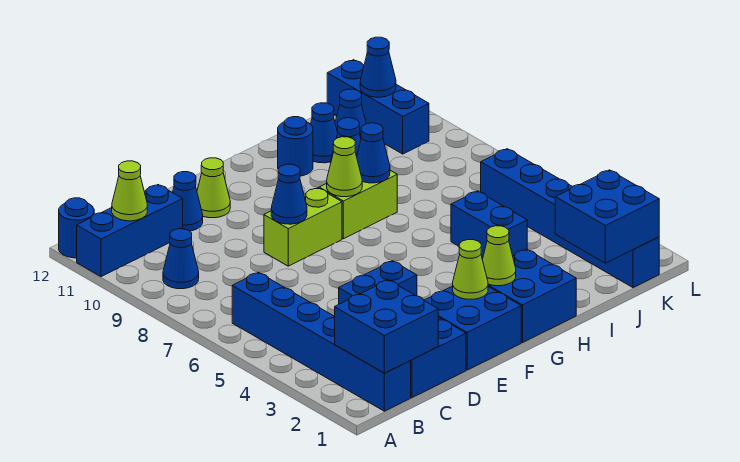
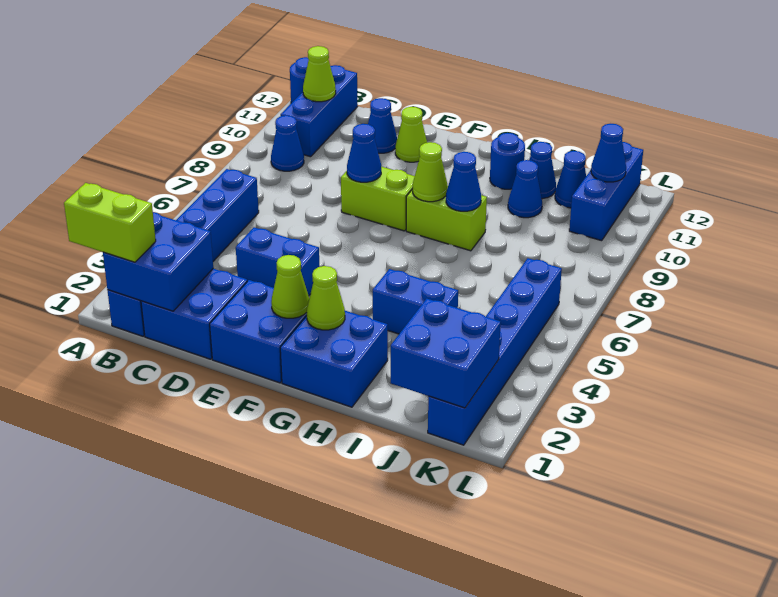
none -> lime brick A1:B1 level 3
blue brick A11:C11 level 1 -> blue brick B10:B12 level 1
blue brick I4:I5 level 1 -> blue brick H4:I4 level 1

